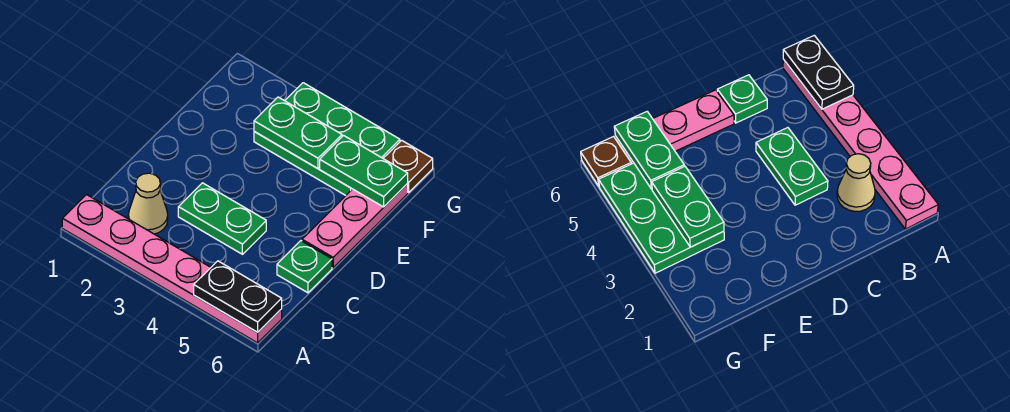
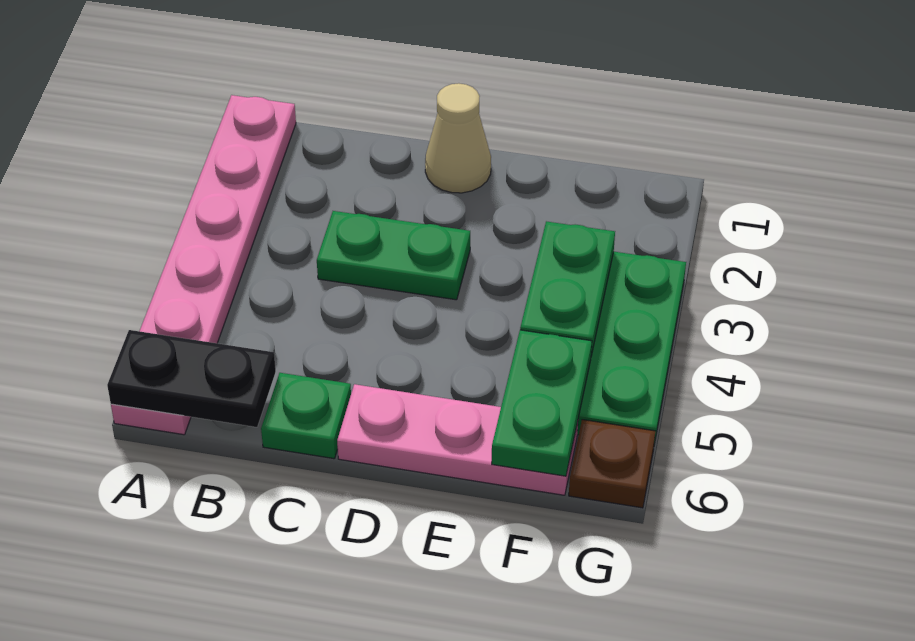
black plate A5:A6 level 2 -> black plate A6:B6 level 2
tan cone B2 level 1 -> tan cone D1 level 1
green plate C3:C4 level 1 -> green plate C3:D3 level 1

